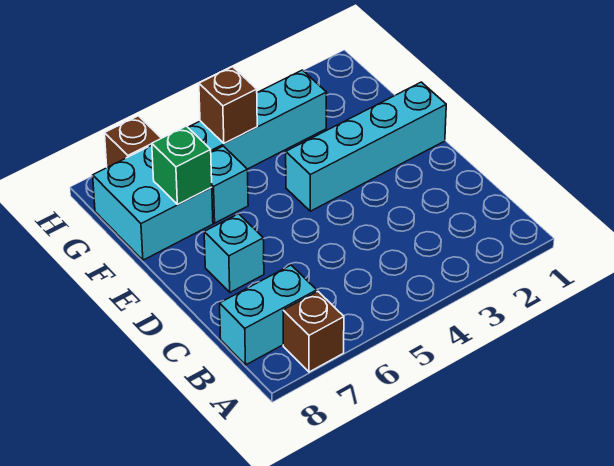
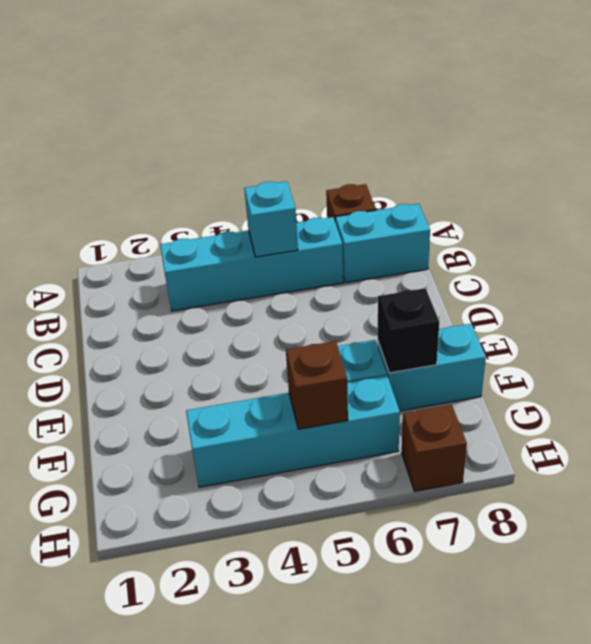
cyan brick D7 level 1 -> cyan brick B5 level 2
cyan brick E1:E4 level 1 -> cyan brick B3:B6 level 1
cyan brick F7:G8 level 1 -> cyan brick F7:F8 level 1
green brick F7 level 2 -> black brick F7 level 2

